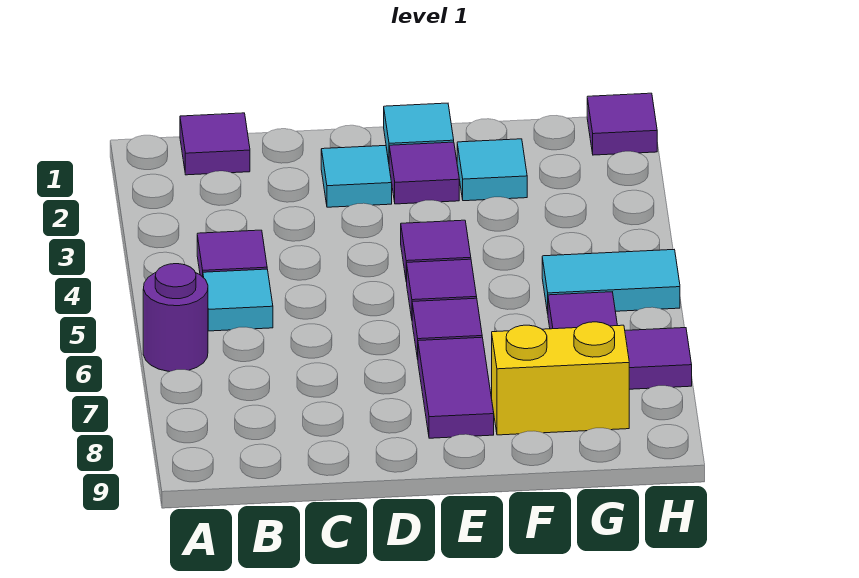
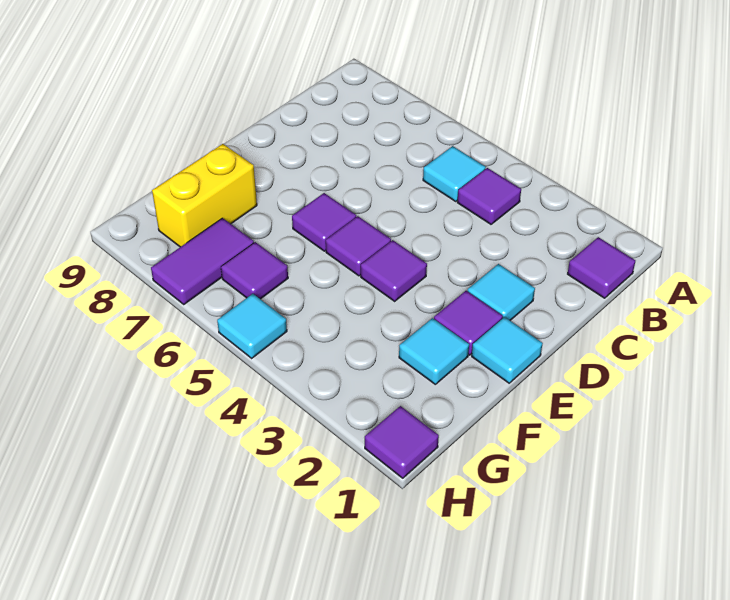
purple round brick A6 level 1 -> none
purple tile E7:E8 level 1 -> none
cyan tile G5:H5 level 1 -> cyan tile H5 level 1

